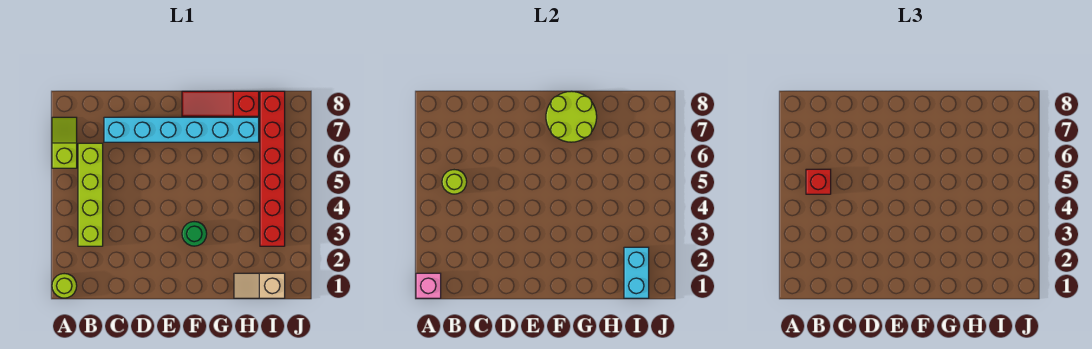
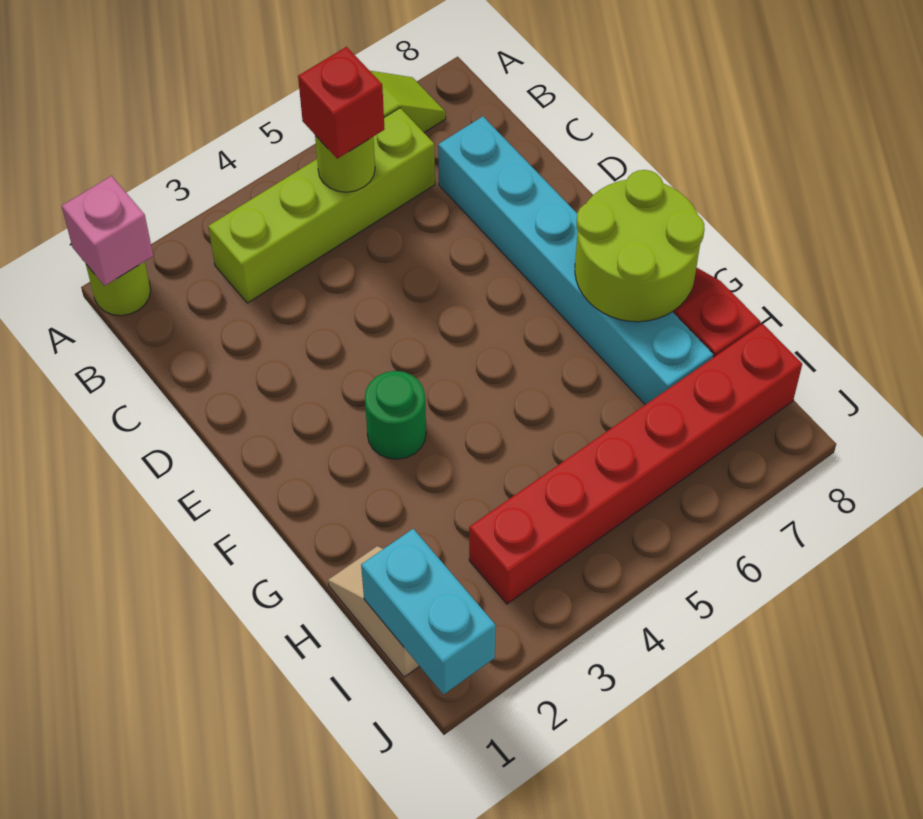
cyan brick I1:I2 level 2 -> cyan brick I1:J1 level 2

